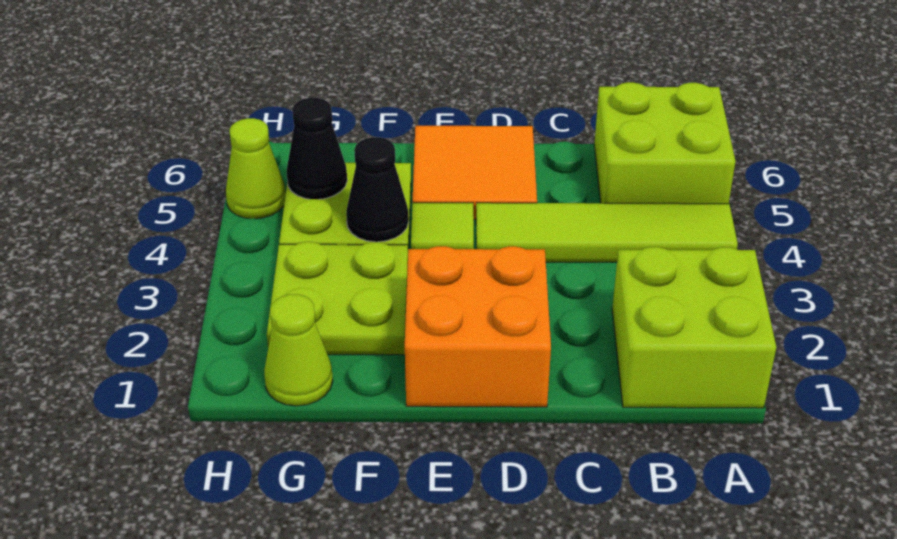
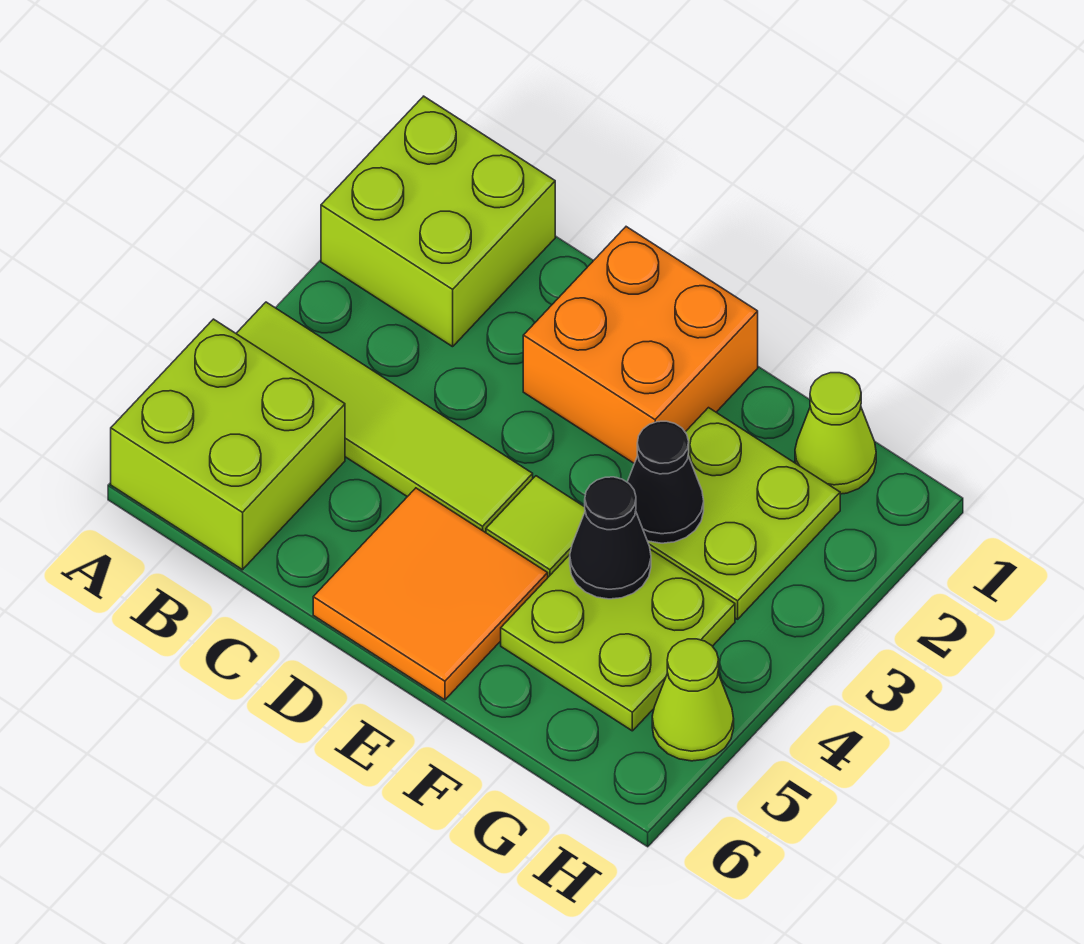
black cone G5 level 2 -> black cone F3 level 2

